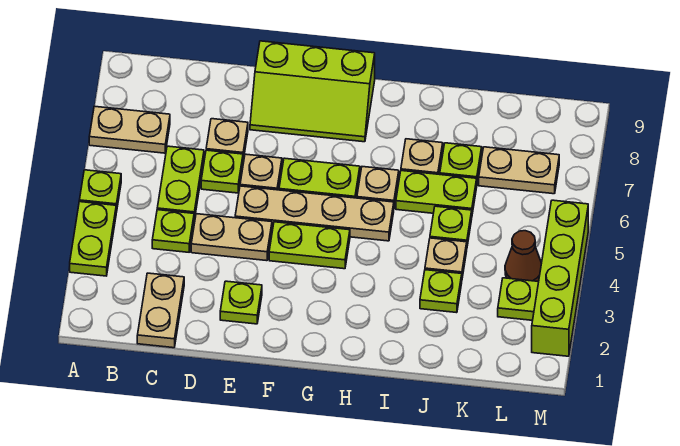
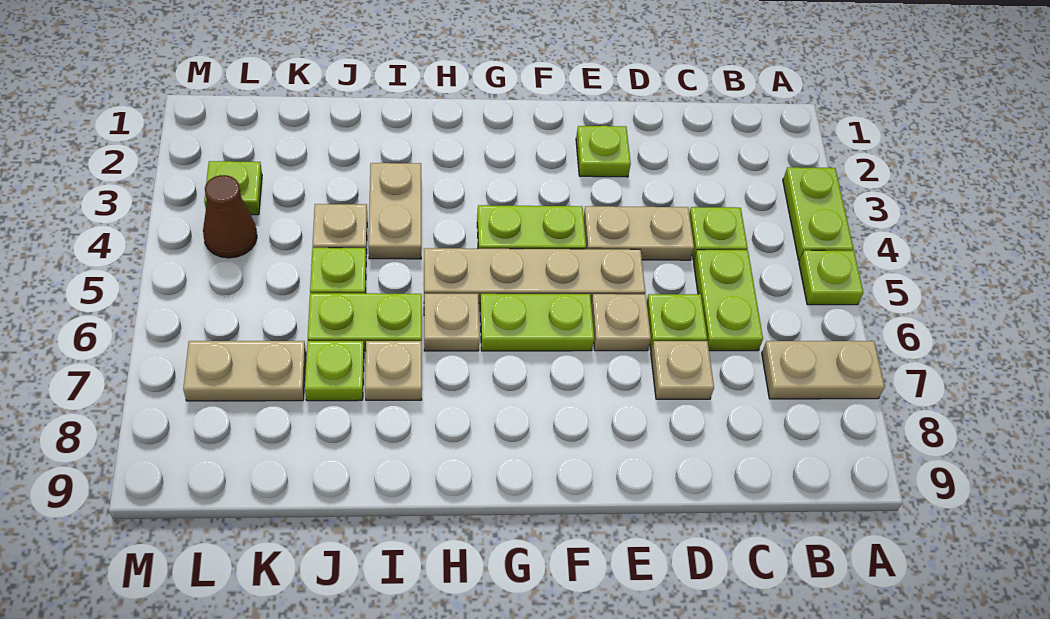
tan plate C1:C2 level 1 -> tan plate I3:I4 level 1
lime slope E8:G9 level 1 top 9 -> none
lime plate J3 level 1 -> none
lime brick M2:M5 level 1 -> none

